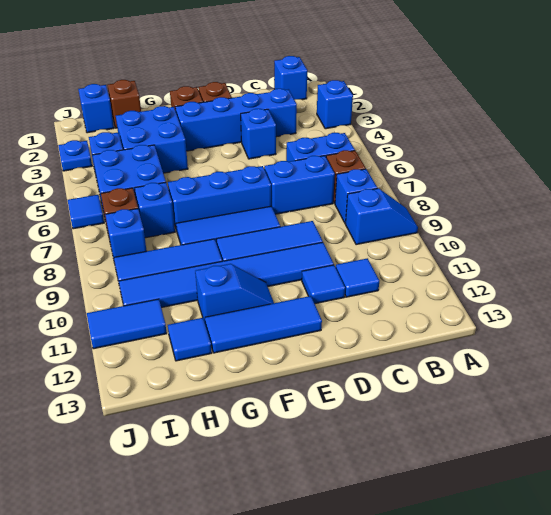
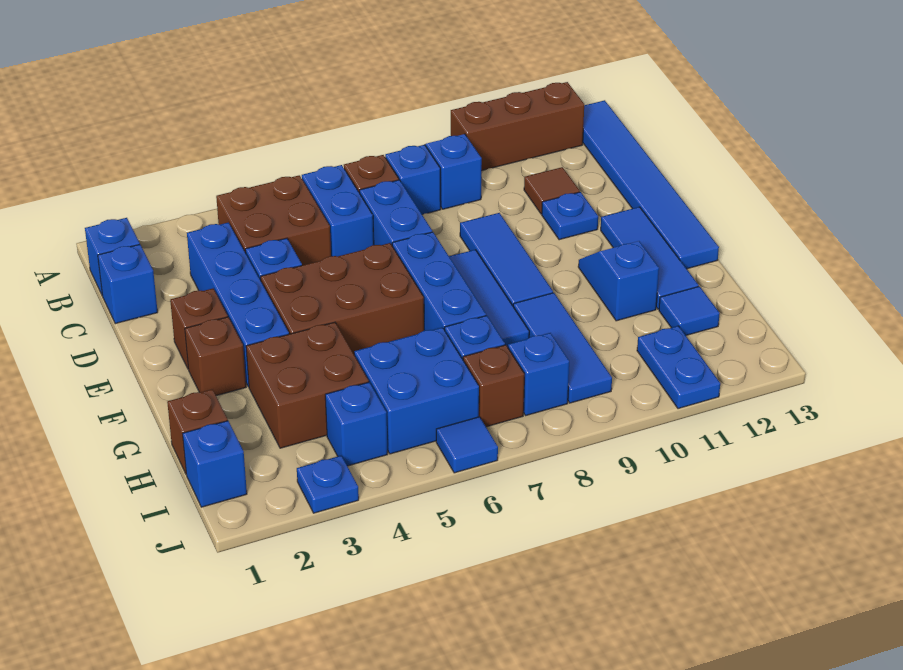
blue brick A3 level 1 -> blue brick C1 level 1
none -> brown brick A10:A12 level 1
none -> brown brick B4:C5 level 1
blue tile C11 level 1 -> brown tile C11 level 1
blue tile D10:I10 level 1 -> blue tile A13:F13 level 1
blue tile D11 level 1 -> blue plate D11 level 1
none -> brown brick E4:F6 level 1
blue brick G3:H4 level 1 -> brown brick G3:H4 level 1
blue tile I11:J11 level 1 -> blue plate I11:J11 level 1

